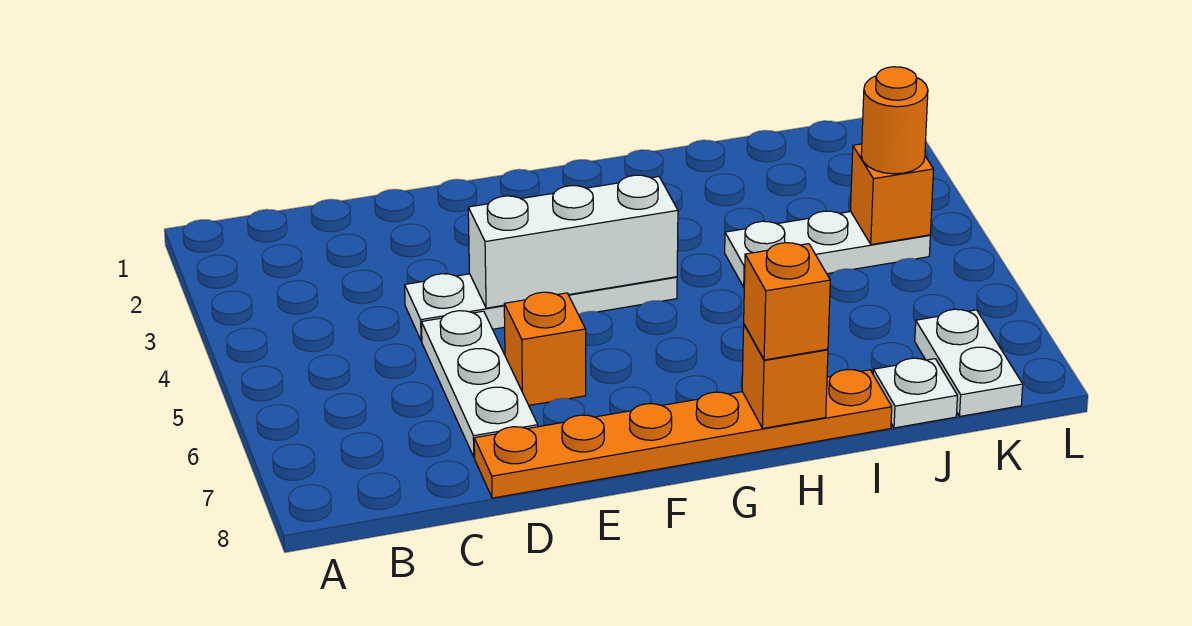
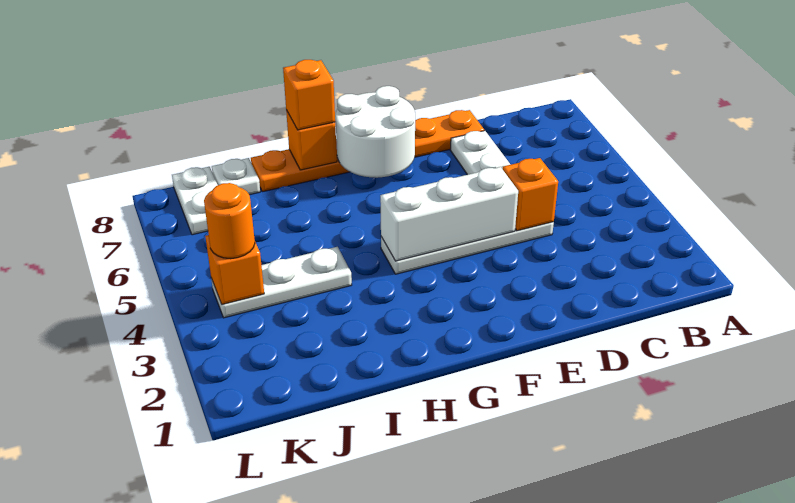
orange brick E6 level 1 -> orange brick D4 level 2
none -> white round brick F7:G8 level 2

